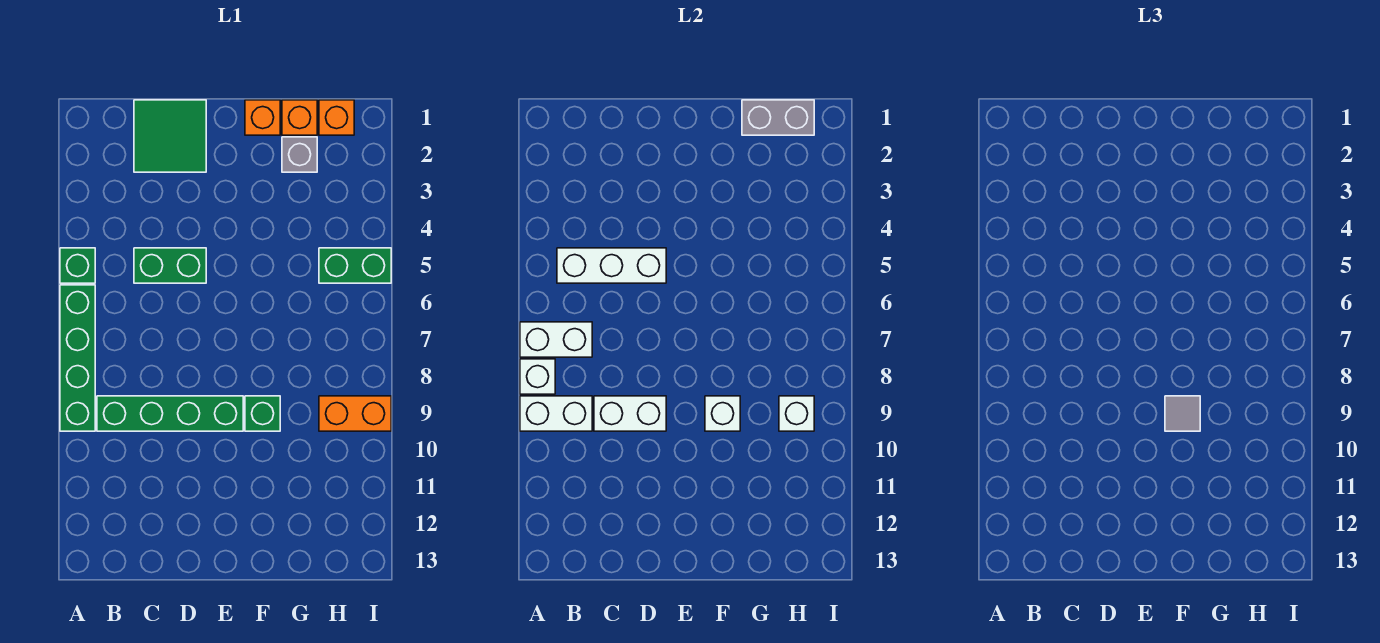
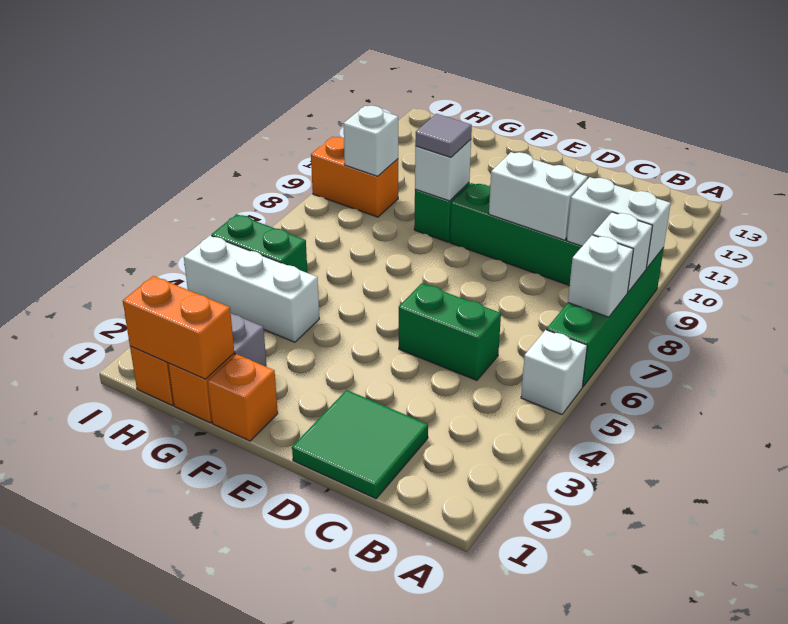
green brick A5 level 1 -> white brick A5 level 1
white brick A7:B7 level 2 -> white brick A7 level 2
white brick B5:D5 level 2 -> white brick G4:I4 level 1
grey brick G1:H1 level 2 -> orange brick G1:H1 level 2

